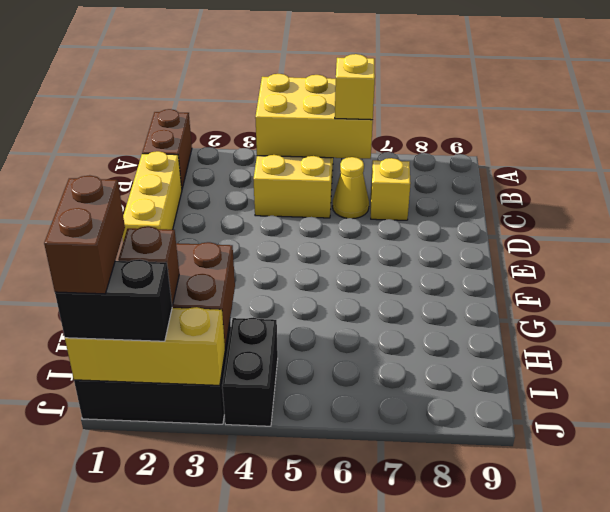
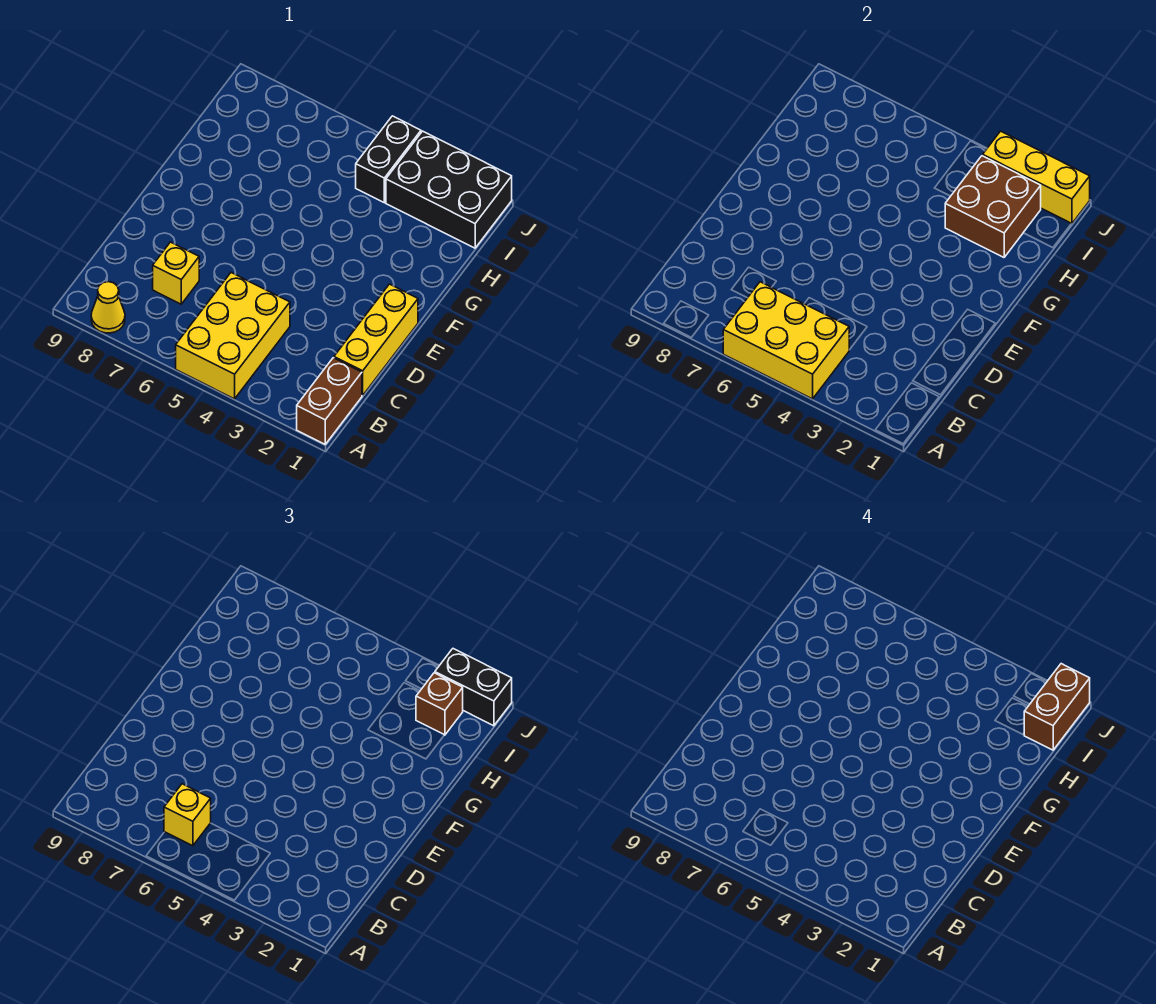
yellow cone C6 level 1 -> yellow cone A8 level 1

